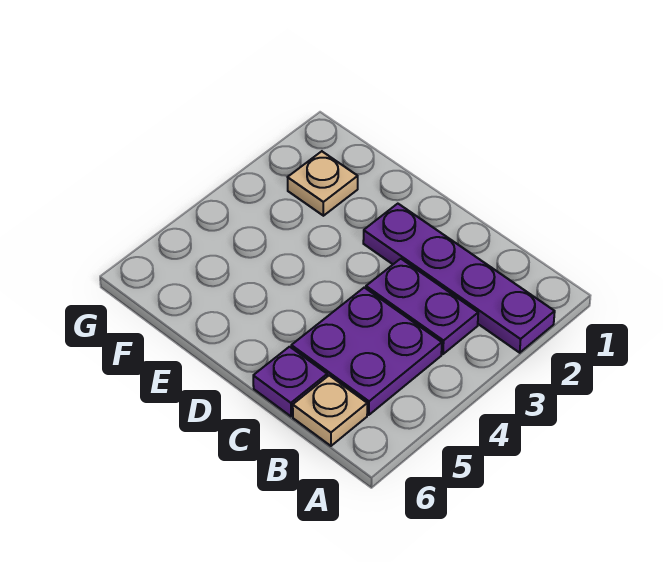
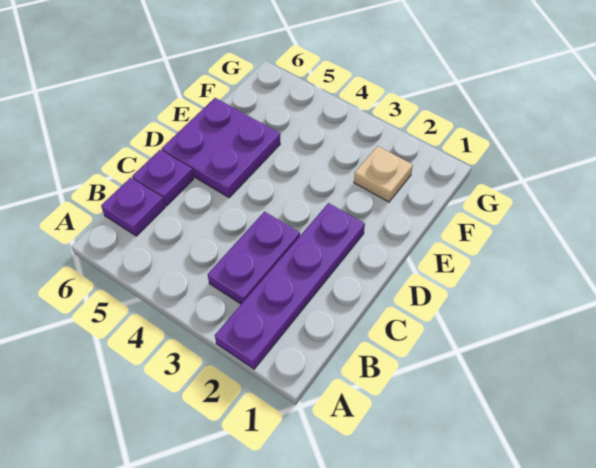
purple plate B4:C5 level 1 -> purple plate D5:E6 level 1
tan plate B6 level 1 -> purple plate B6 level 1

